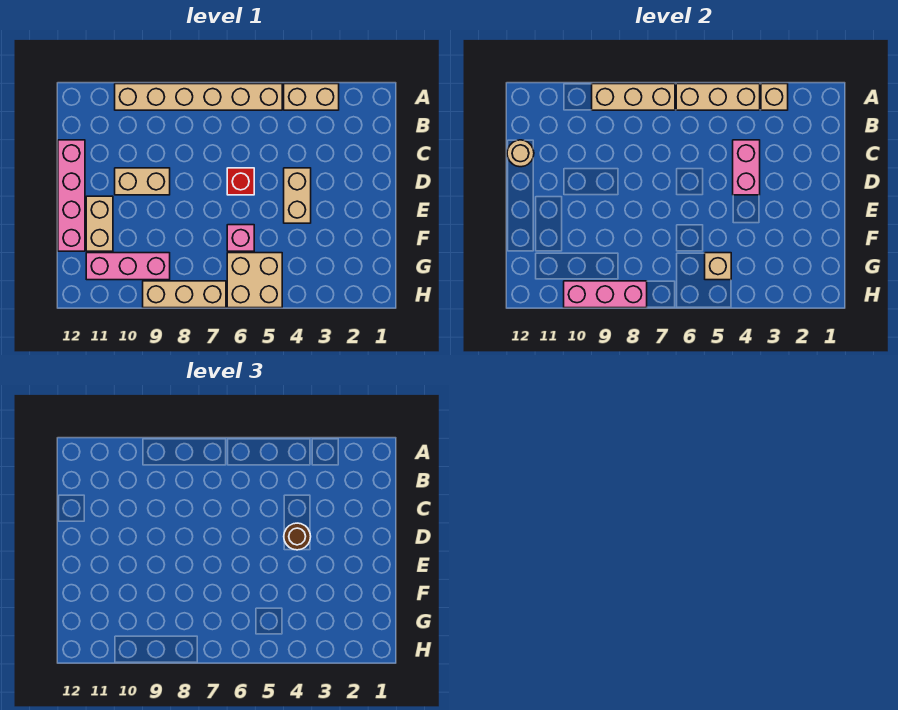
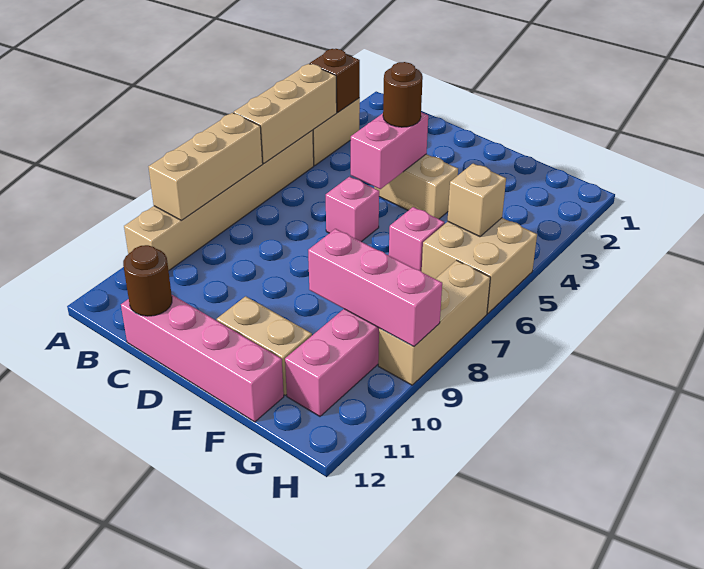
tan brick A3 level 2 -> brown brick A3 level 2
pink brick C4:D4 level 2 -> pink brick D4:D5 level 2
tan round brick C12 level 2 -> brown round brick C12 level 2
red brick D6 level 1 -> pink brick D6 level 1
tan brick D9:D10 level 1 -> none
pink brick H8:H10 level 2 -> pink brick F9:H9 level 2

